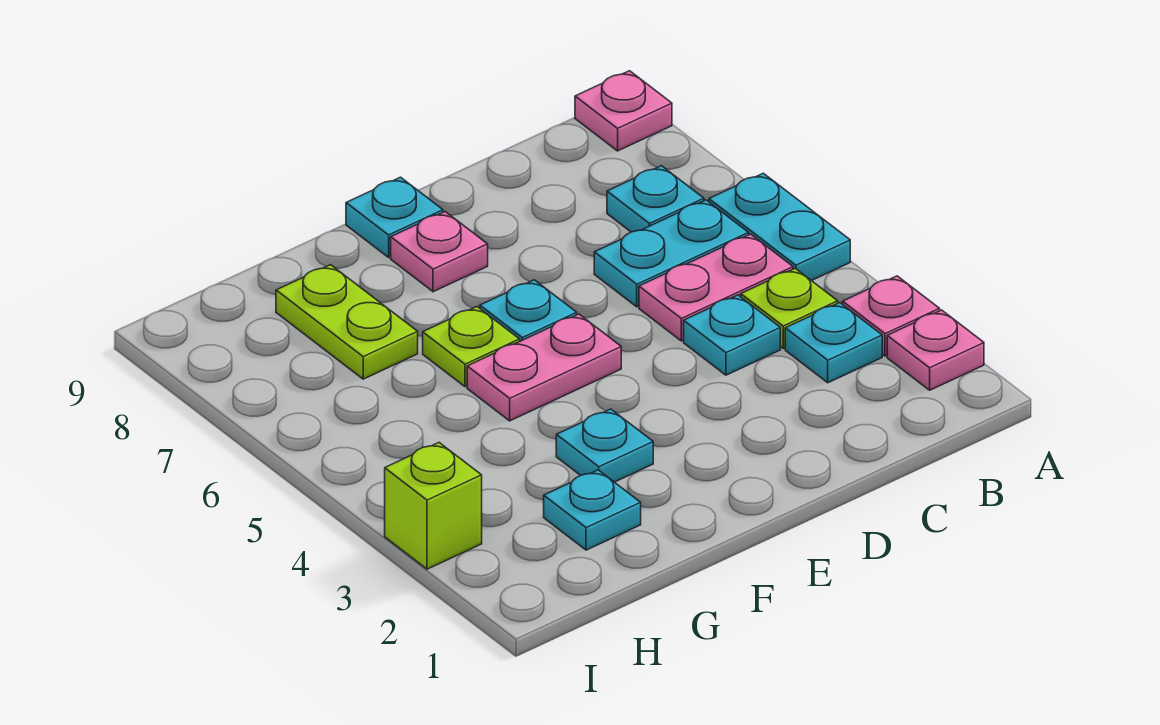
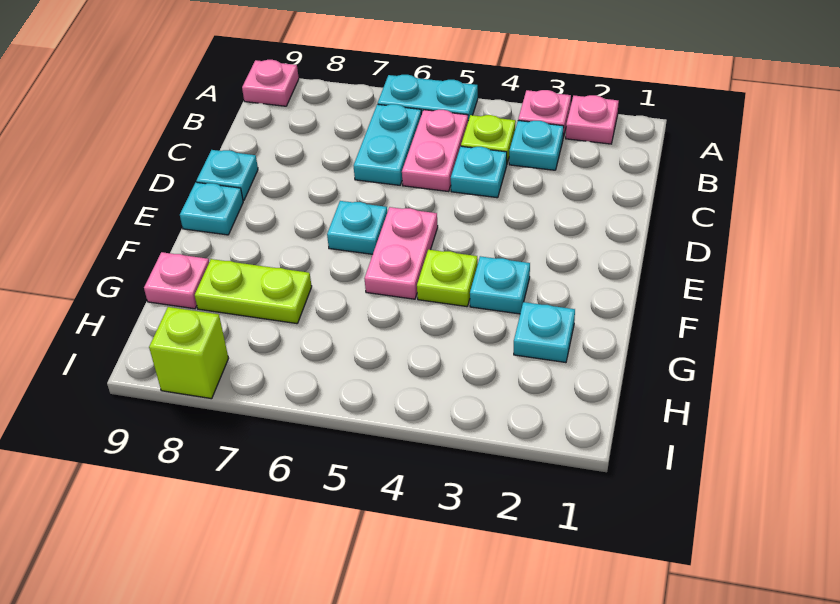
cyan plate B7 level 1 -> cyan plate D9 level 1
pink plate E8 level 1 -> pink plate G9 level 1
lime plate F6 level 1 -> lime plate F4 level 1
lime brick I3 level 1 -> lime brick I8 level 1

